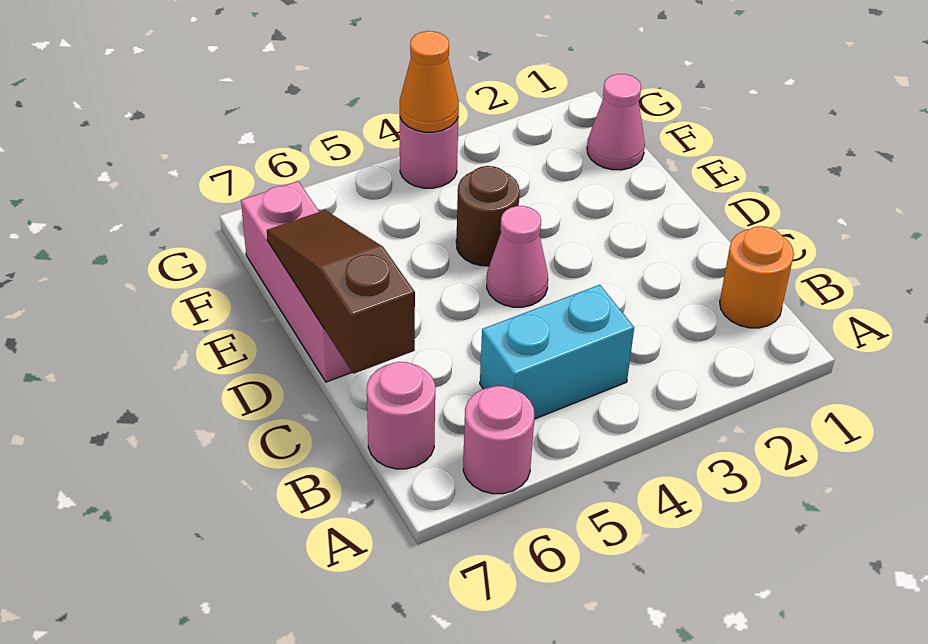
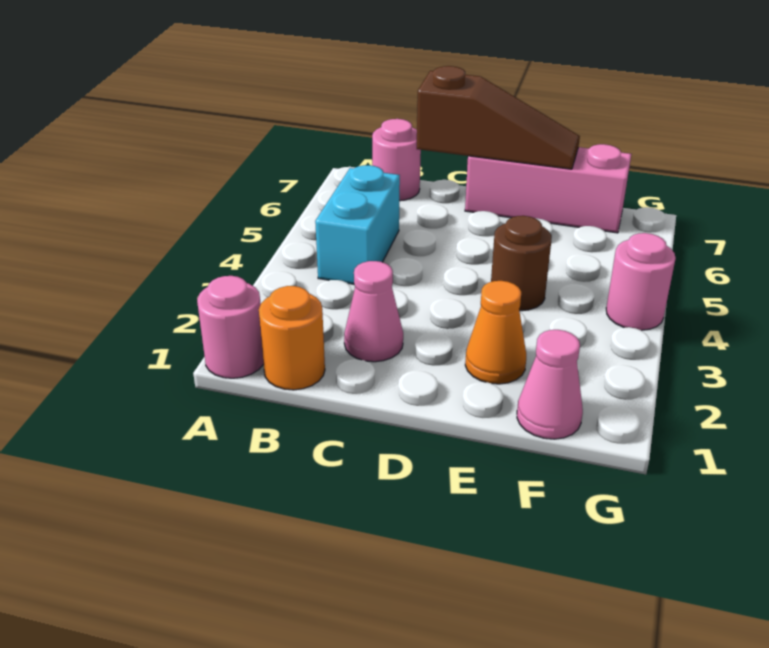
pink round brick A6 level 1 -> pink round brick A1 level 1
pink cone D4 level 1 -> pink cone C2 level 1
orange cone G4 level 2 -> orange cone E2 level 1

